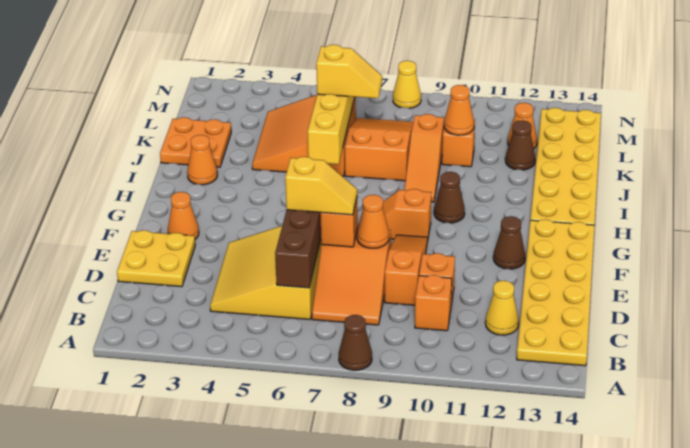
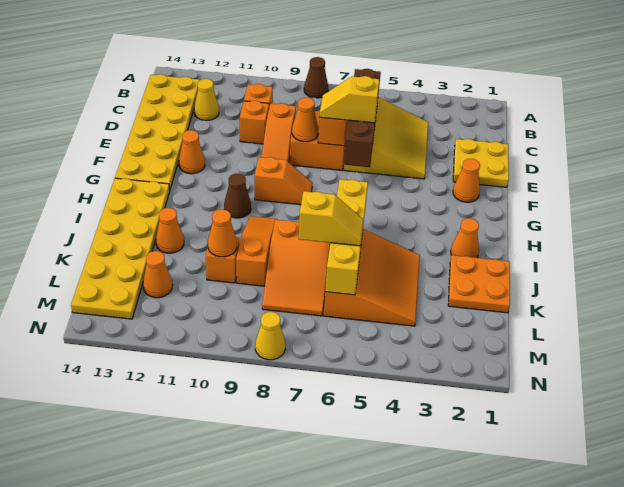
brown cone F12 level 1 -> orange cone F12 level 1
none -> orange cone J12 level 1
yellow slope K6:K7 level 3 top 6 -> yellow slope K6:K7 level 3 top 7
brown cone K12 level 1 -> none

